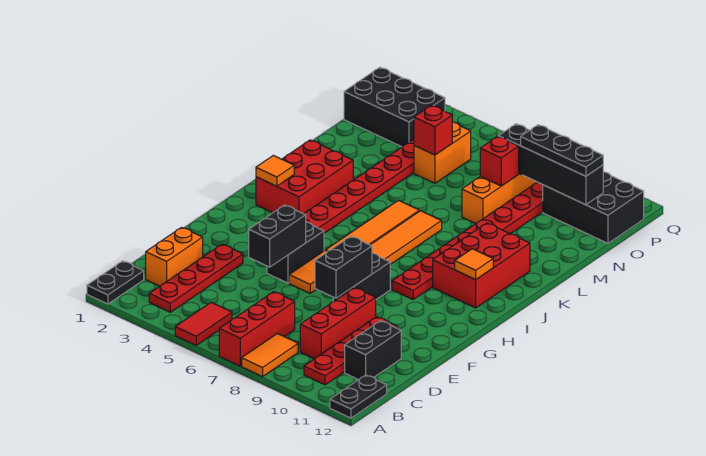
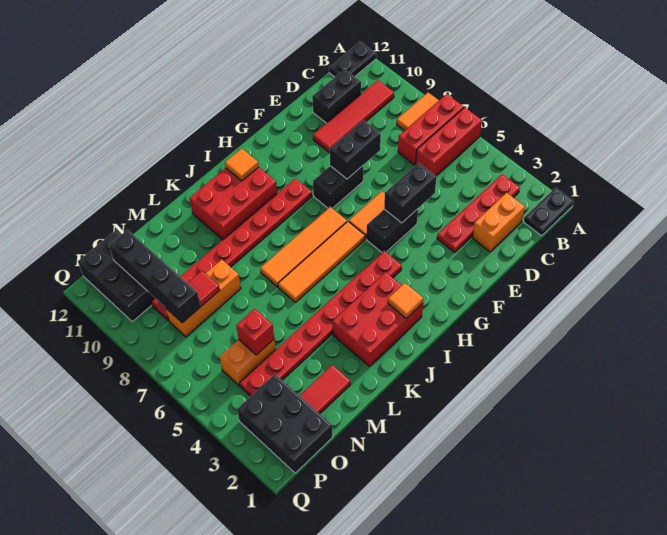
red tile A5:B5 level 1 -> red tile M2:N2 level 1
red plate B10:E10 level 1 -> red tile B10:E10 level 1
red brick C9:E9 level 1 -> red brick A6:C6 level 1
red brick N8 level 2 -> red tile N8 level 2
black plate O9:O11 level 3 -> none

